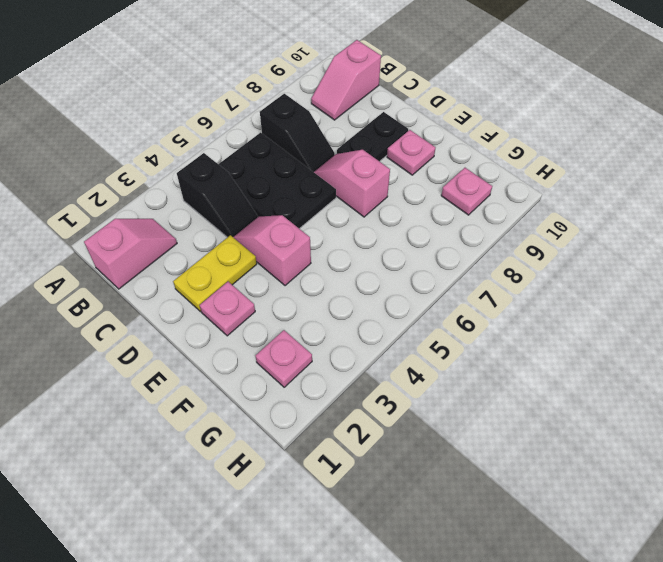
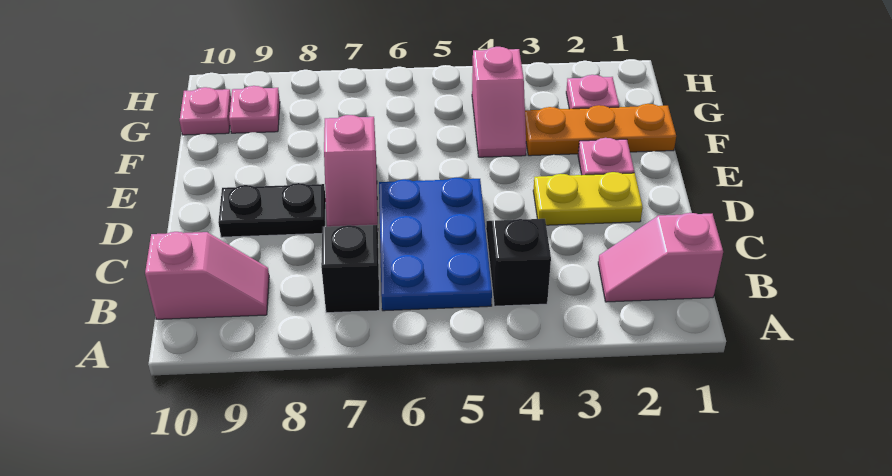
black plate B5:D6 level 1 -> blue plate B5:D6 level 1
pink slope D4:E4 level 1 top E -> pink slope F4:G4 level 1 top G
pink plate E9 level 1 -> pink plate G10 level 1
none -> orange plate F1:F3 level 1

